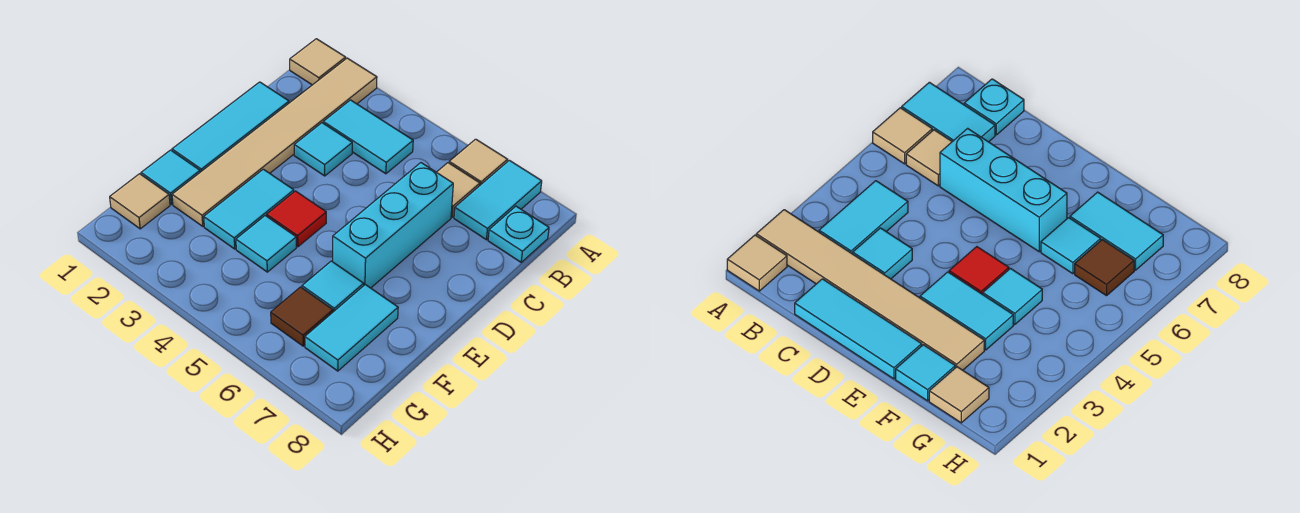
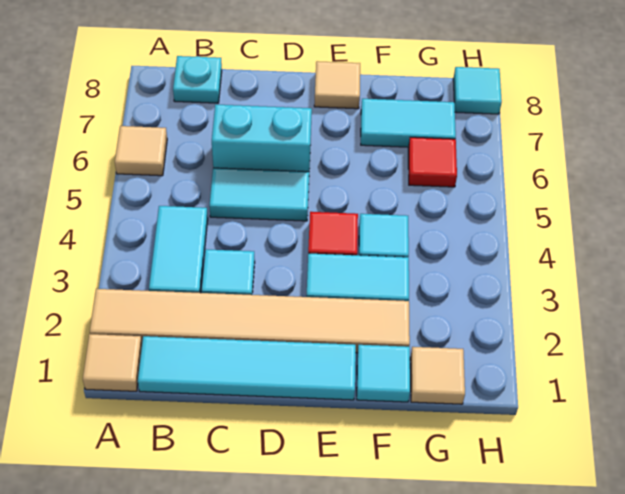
cyan tile A7:B7 level 1 -> cyan tile C5:D5 level 1
tan tile B6 level 1 -> tan tile E8 level 1
cyan tile C1:E1 level 1 -> cyan tile B1:E1 level 1
cyan brick C6:E6 level 1 -> cyan brick C6:D6 level 1
cyan tile F6 level 1 -> cyan tile H8 level 1
brown tile G6 level 1 -> red tile G6 level 1

